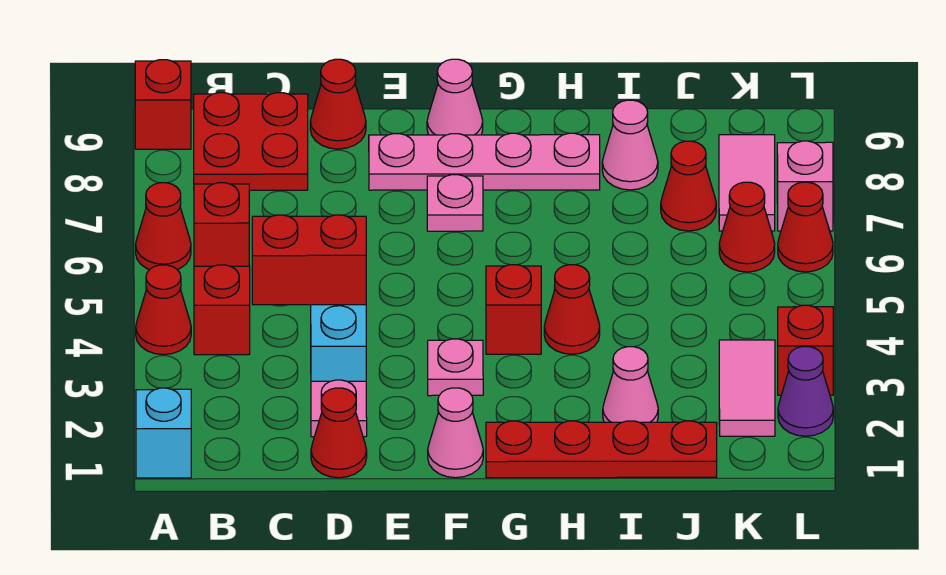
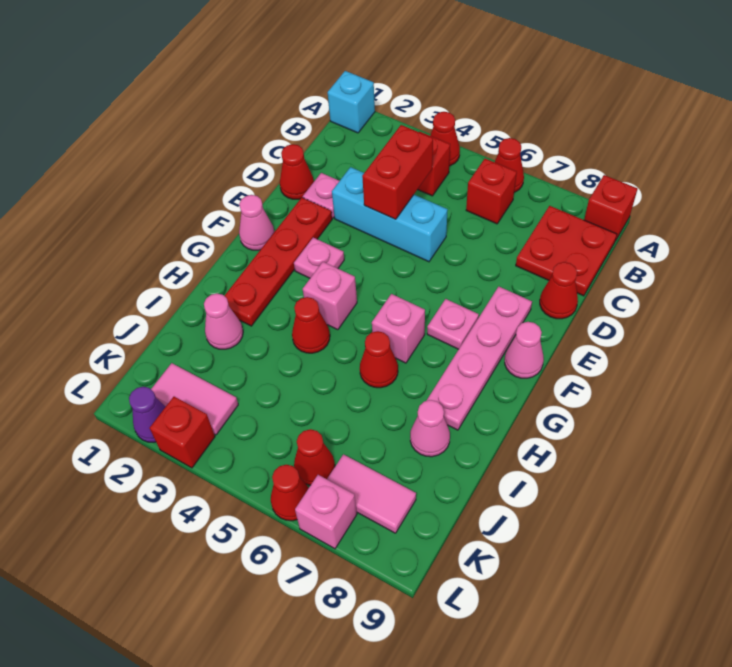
red plate G1:J1 level 1 -> red plate E2:H2 level 1
red brick G4 level 1 -> pink brick G4 level 1
none -> pink brick G6 level 1
red cone J7 level 1 -> red cone H6 level 1

